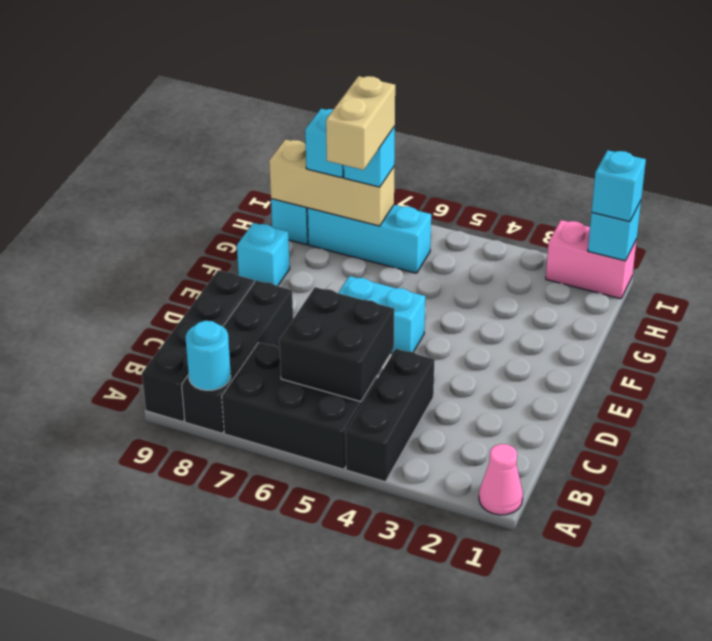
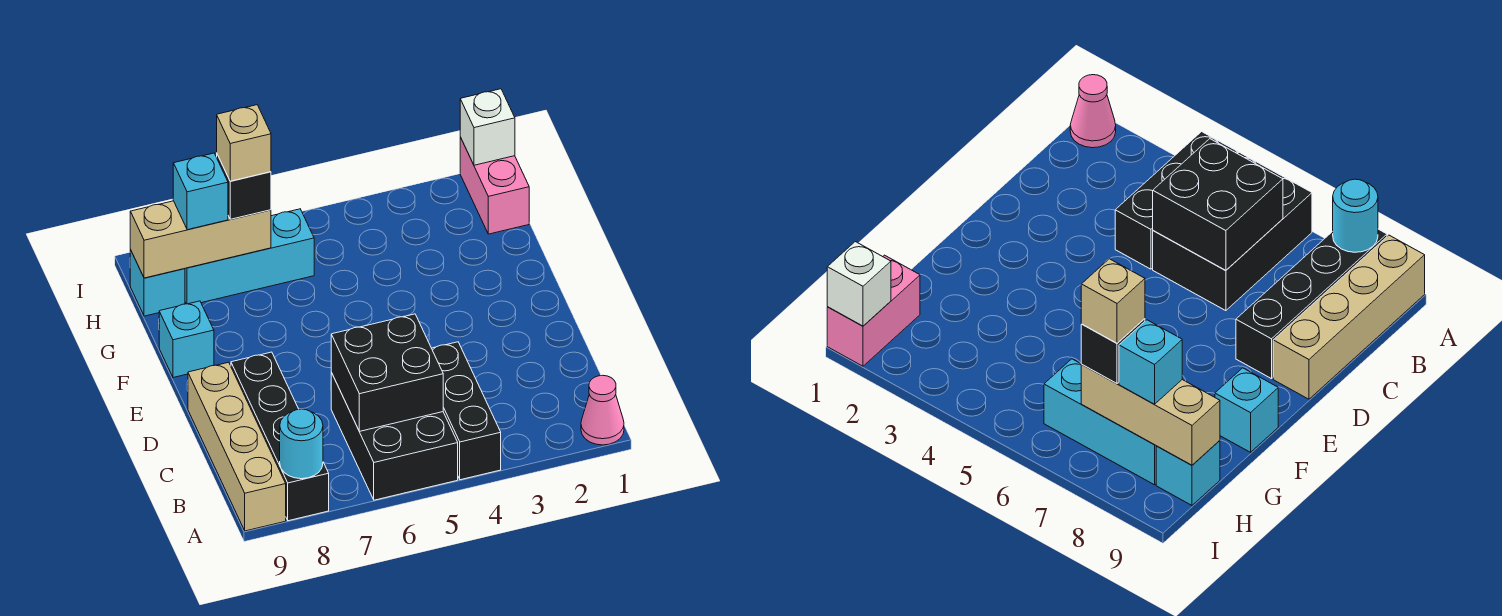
black brick A5:B7 level 1 -> black brick A5:C6 level 1
black brick A9:D9 level 1 -> tan brick A9:D9 level 1
cyan brick E5:E6 level 1 -> none
tan brick G7:H7 level 4 -> tan brick H7 level 4
cyan brick H7 level 3 -> black brick H7 level 3
pink brick I1:I2 level 1 -> pink brick H1:I1 level 1
cyan brick I1 level 2 -> white brick I1 level 2
cyan brick I1 level 3 -> none

